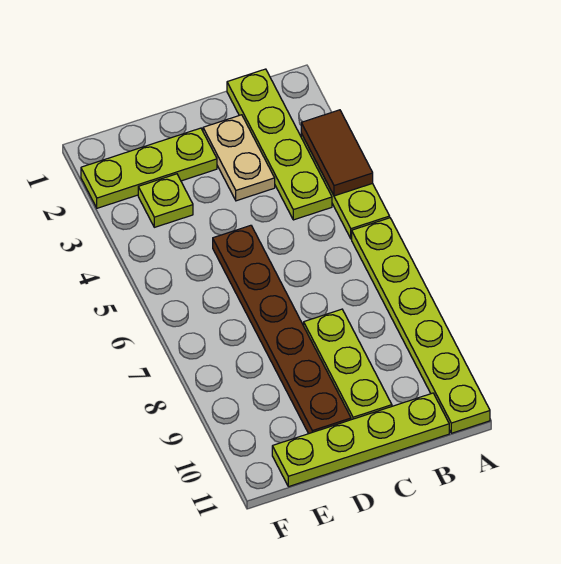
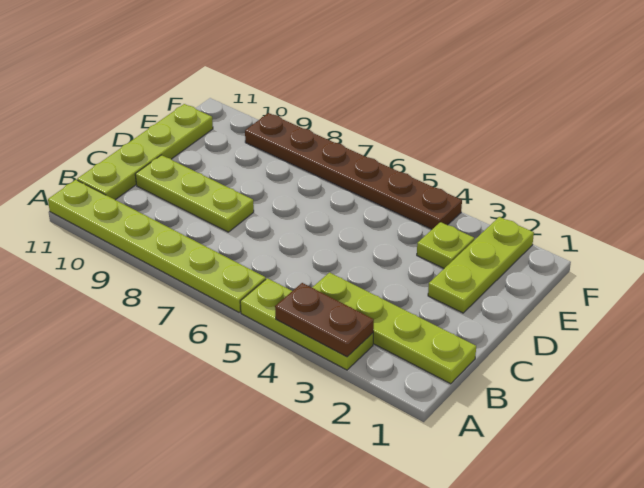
brown tile A3:A4 level 2 -> brown plate A3:A4 level 2
tan plate C2:C3 level 1 -> none
brown plate D5:D10 level 1 -> brown plate F4:F9 level 1

